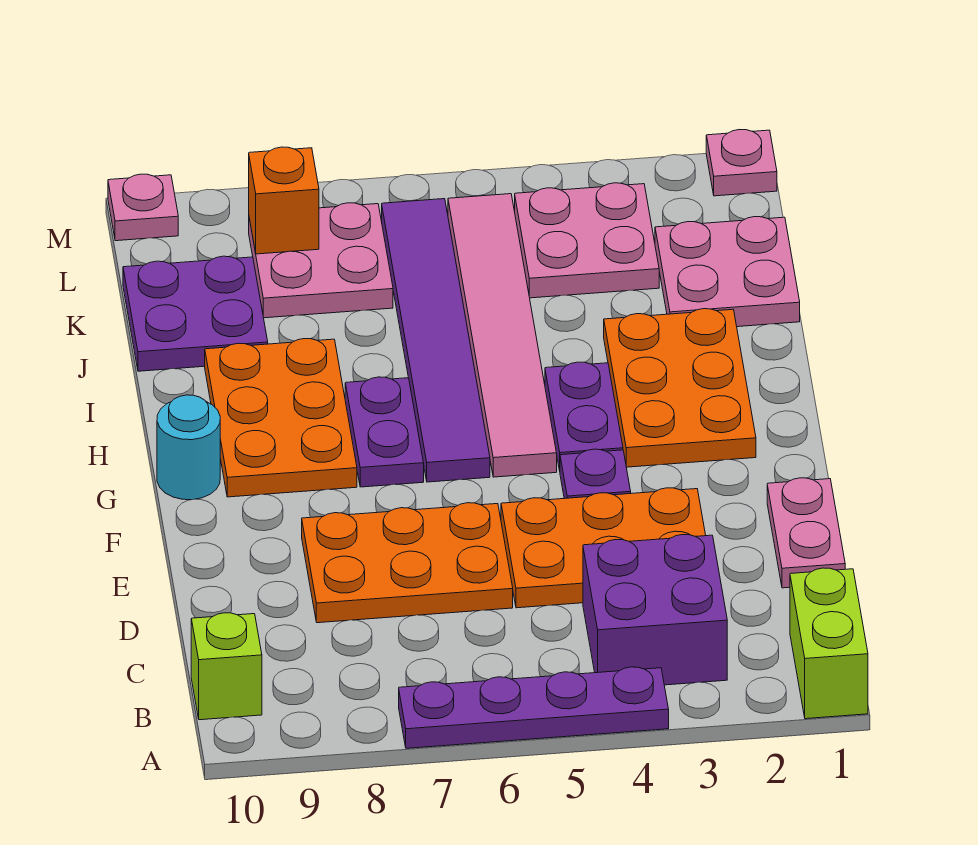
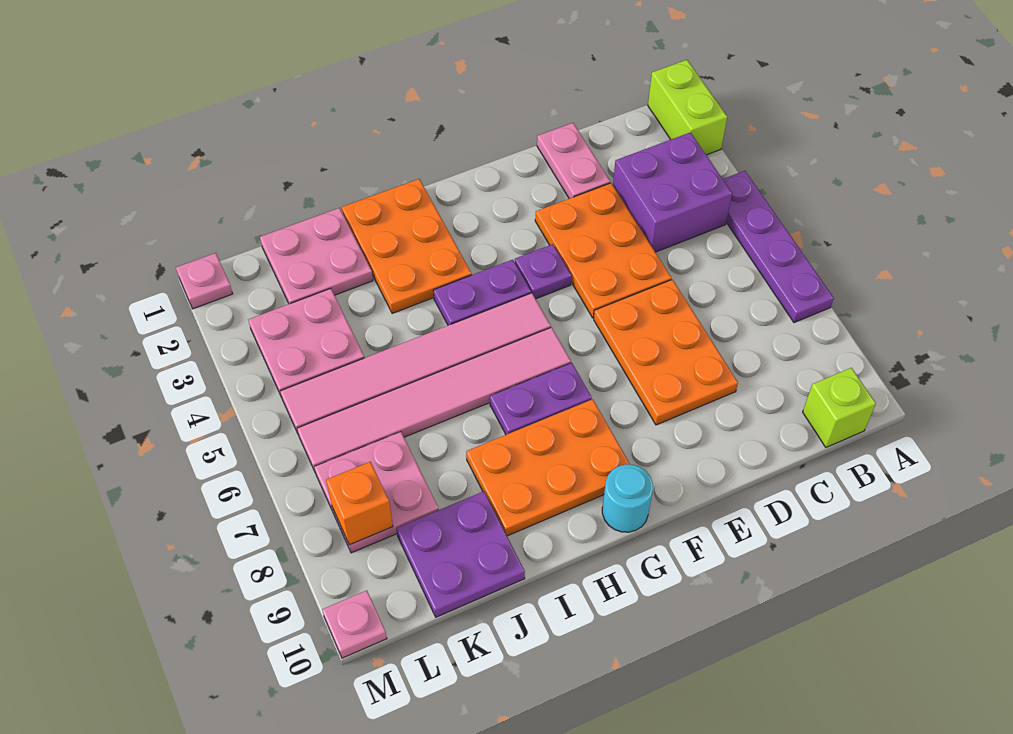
lime brick A1:B1 level 1 -> lime brick A1:A2 level 1
pink plate D1:E1 level 1 -> pink plate D1:D2 level 1
orange plate G2:I3 level 1 -> orange plate H1:I3 level 1
purple tile G6:L6 level 1 -> pink tile G6:L6 level 1

